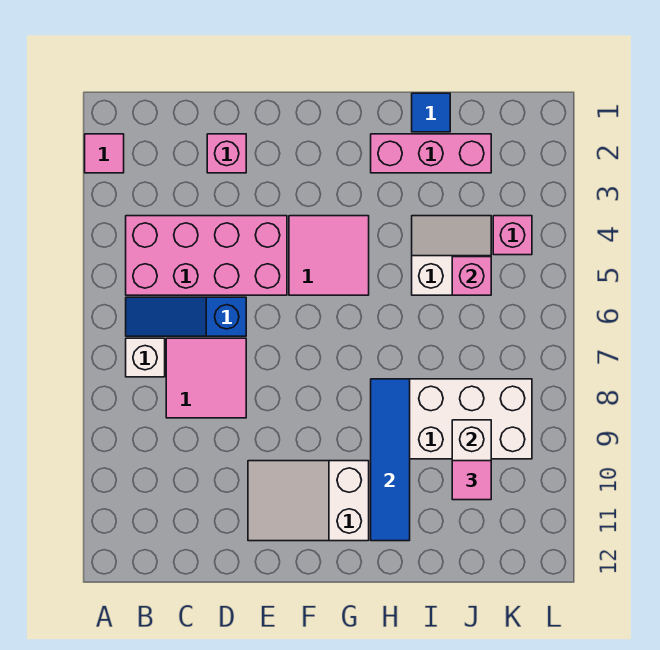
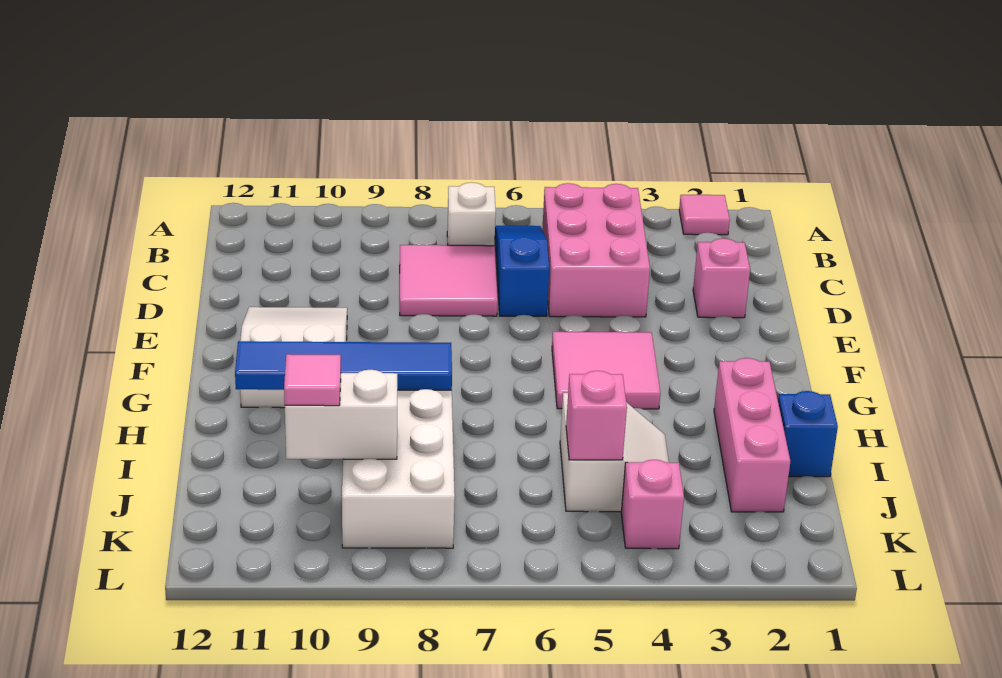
pink brick B4:E5 level 1 -> pink brick B4:D5 level 1
blue tile I1 level 1 -> blue brick I1 level 1

